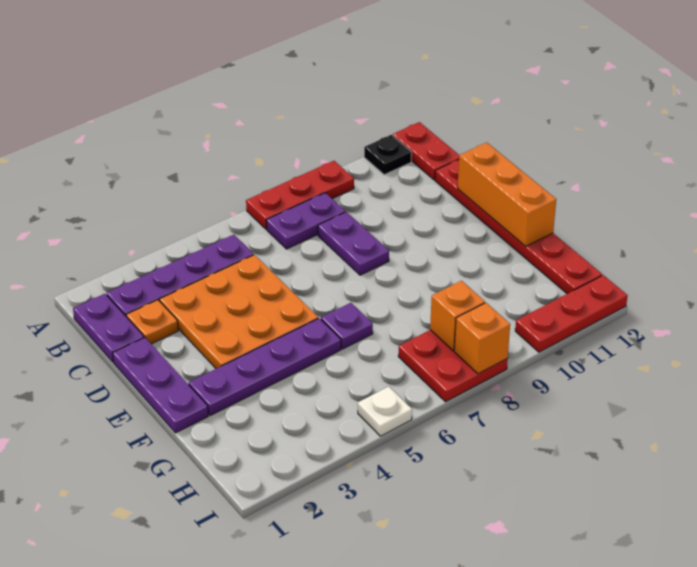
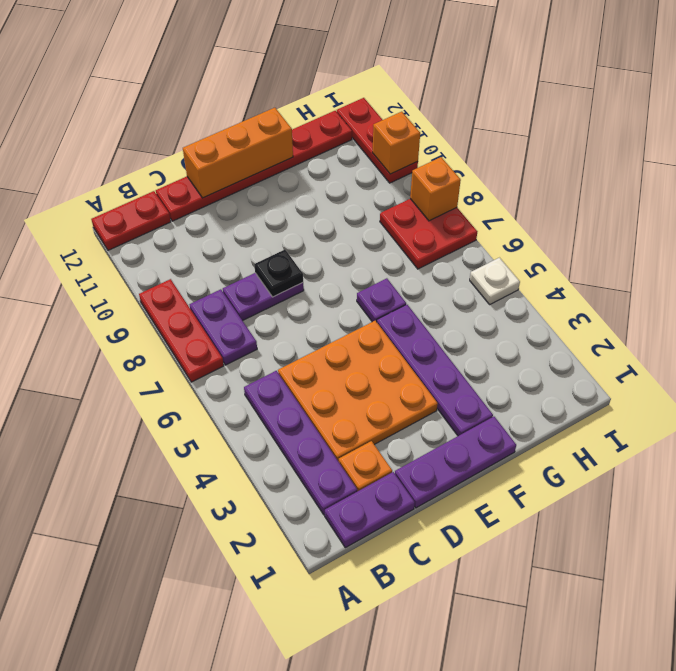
black plate A11 level 1 -> black plate D8 level 2
orange brick H8 level 2 -> orange brick I10 level 2

